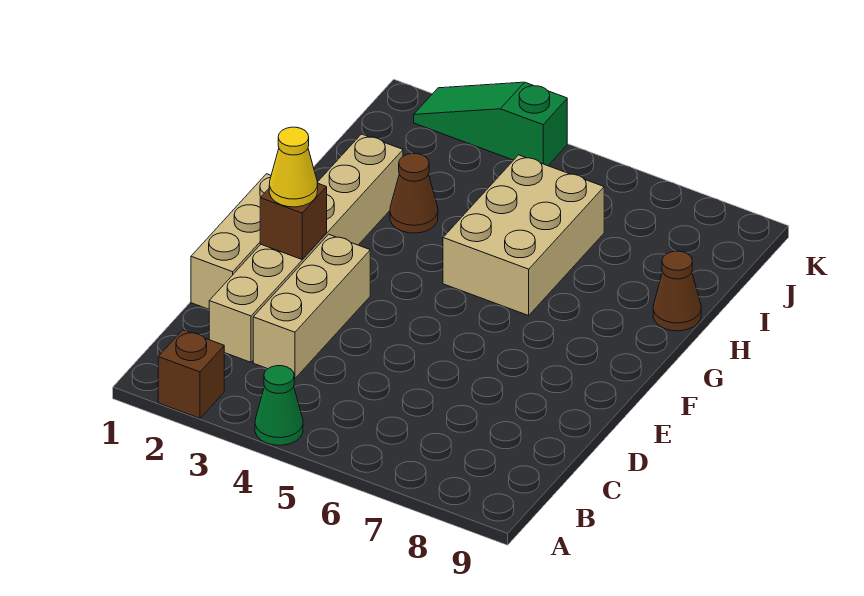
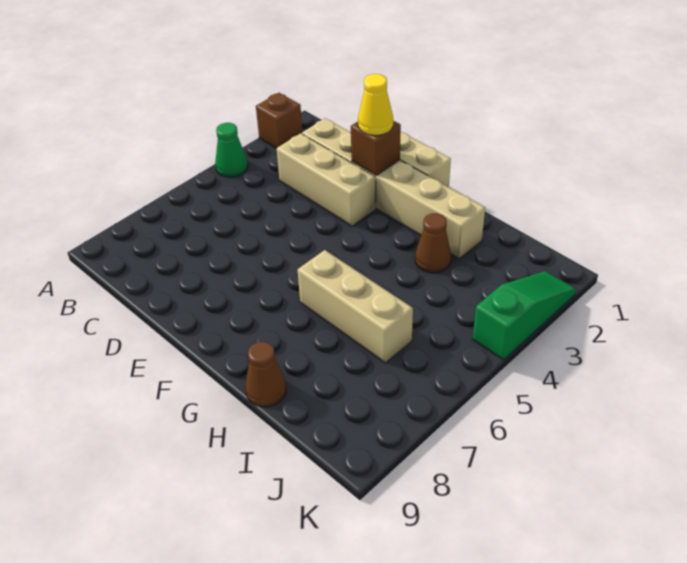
tan brick G5:I6 level 1 -> tan brick G6:I6 level 1

